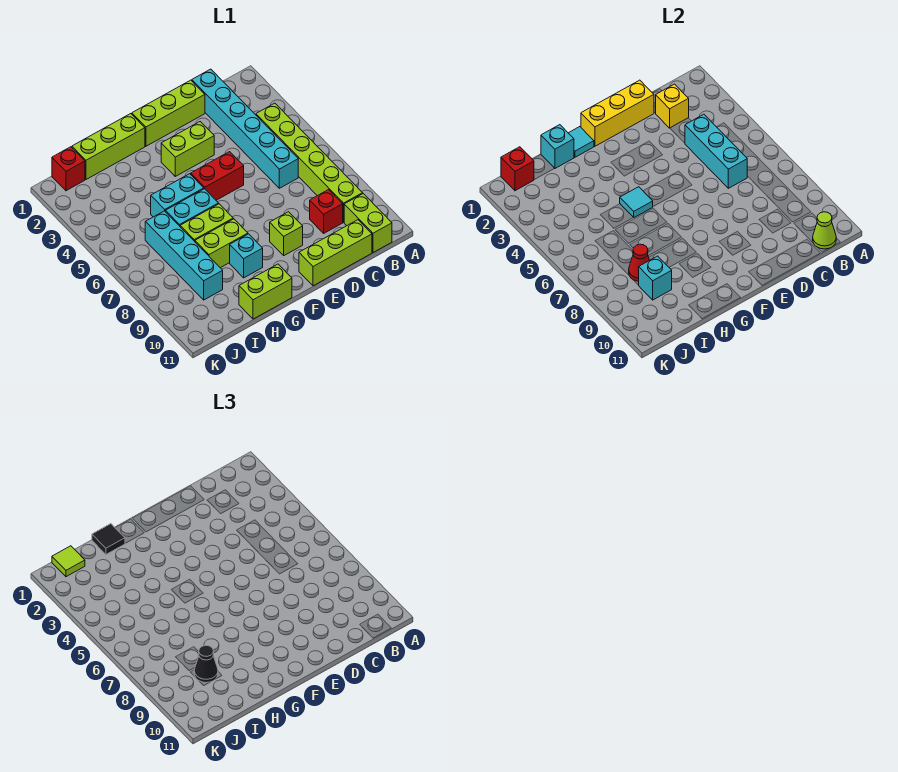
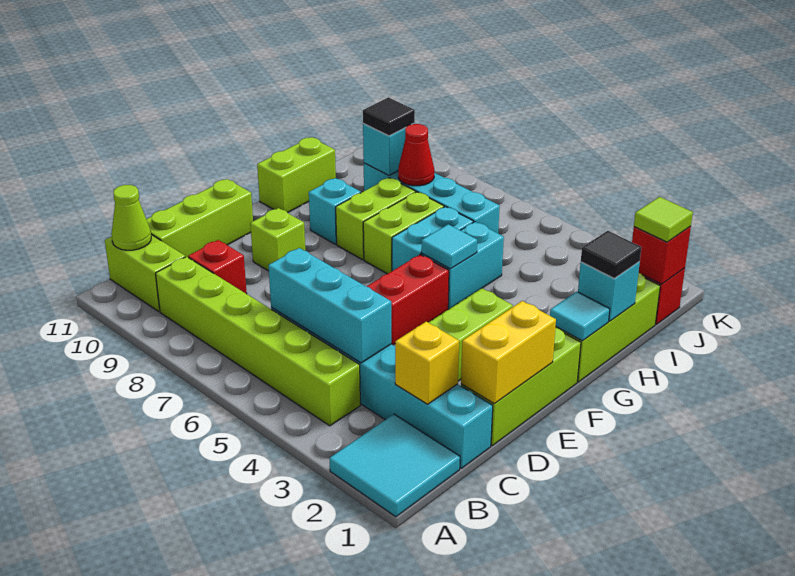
none -> cyan tile A1:B2 level 1
yellow brick D1:F1 level 2 -> yellow brick D1:E1 level 2
black cone I9 level 3 -> black tile I9 level 3

